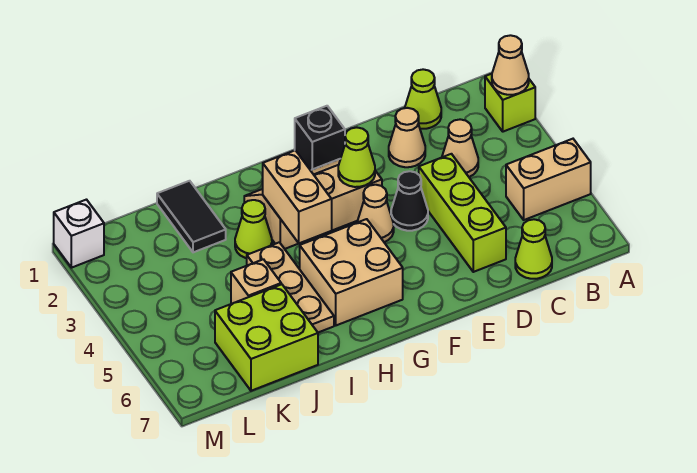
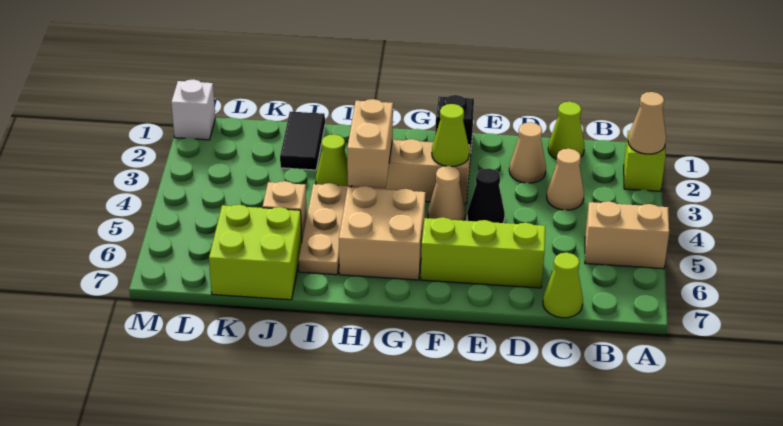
lime brick D4:D6 level 1 -> lime brick D6:F6 level 1

